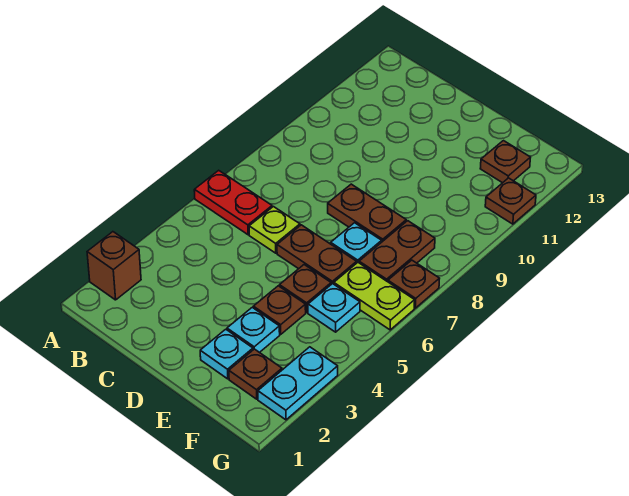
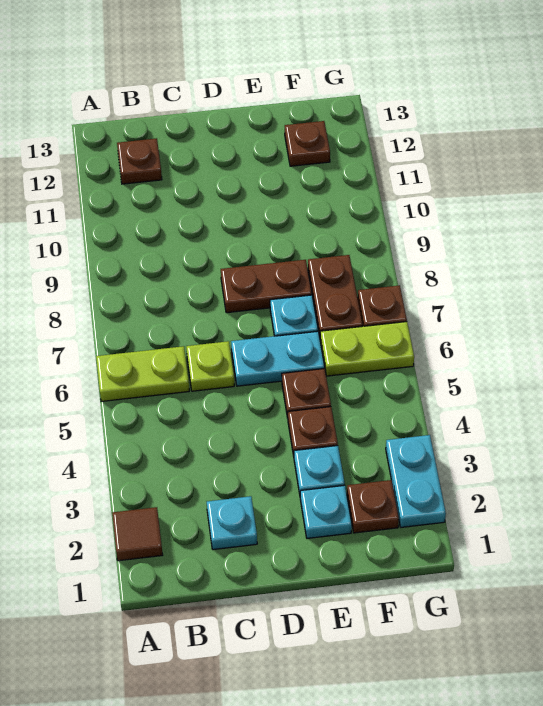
brown brick A2 level 1 -> brown tile A2 level 1
red plate A6:B6 level 1 -> lime plate A6:B6 level 1
brown plate D6:E6 level 1 -> cyan plate D6:E6 level 1
cyan plate F5 level 1 -> cyan plate C2 level 1
brown plate G11 level 1 -> brown plate B12 level 1

